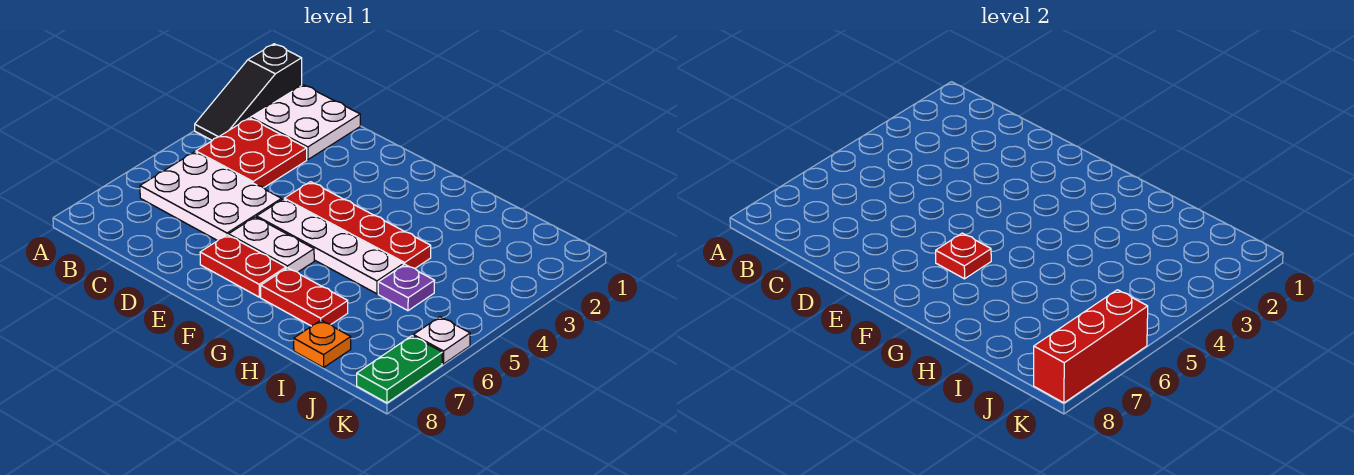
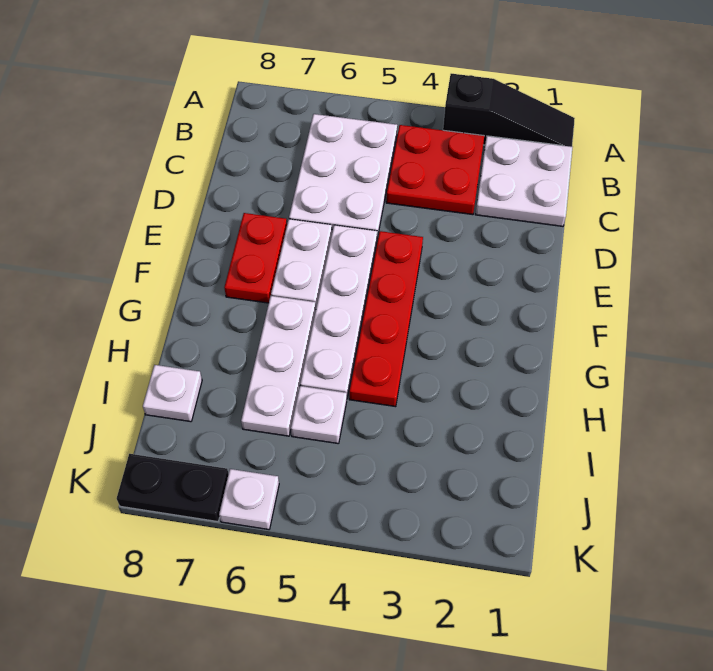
black slope A1:A3 level 1 top 1 -> black slope A1:A3 level 1 top 3
red plate F6 level 2 -> none
none -> white plate G6:I6 level 1
red plate G7:H7 level 1 -> none
purple plate I5 level 1 -> white plate I5 level 1
orange plate I8 level 1 -> white plate I8 level 1
red brick K6:K8 level 2 -> none
green plate K7:K8 level 1 -> black plate K7:K8 level 1

